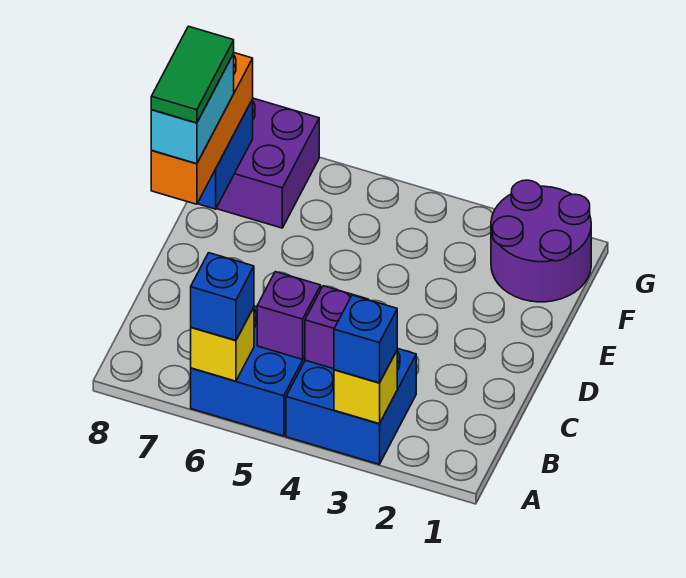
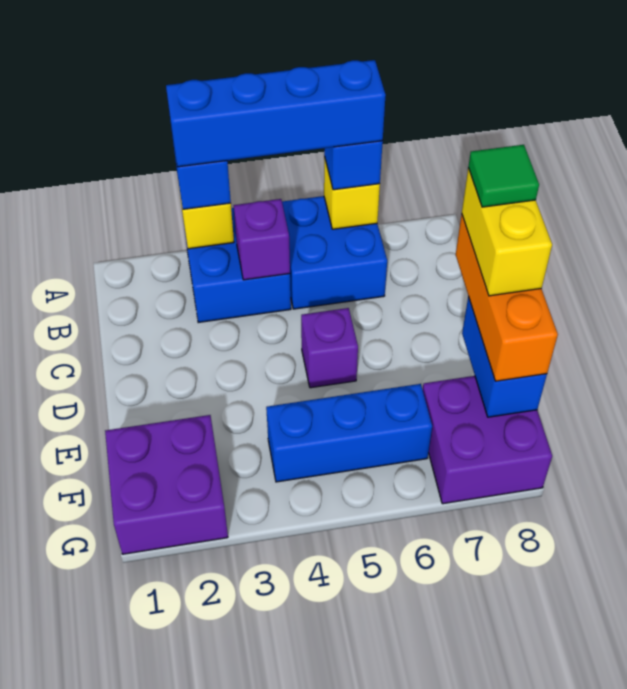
none -> blue brick A3:A6 level 4
purple brick B5 level 2 -> purple brick D5 level 1
cyan brick D8:E8 level 4 -> yellow brick D8:E8 level 4
green tile D8:E8 level 5 -> green tile D8 level 5
purple round brick F1:G2 level 1 -> purple brick F1:G2 level 1
none -> blue brick F4:F6 level 1

